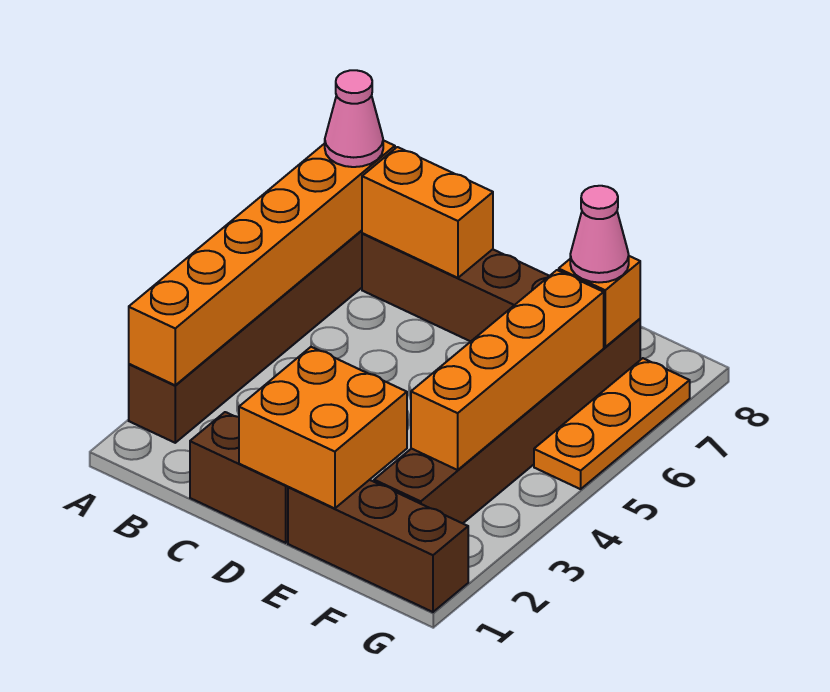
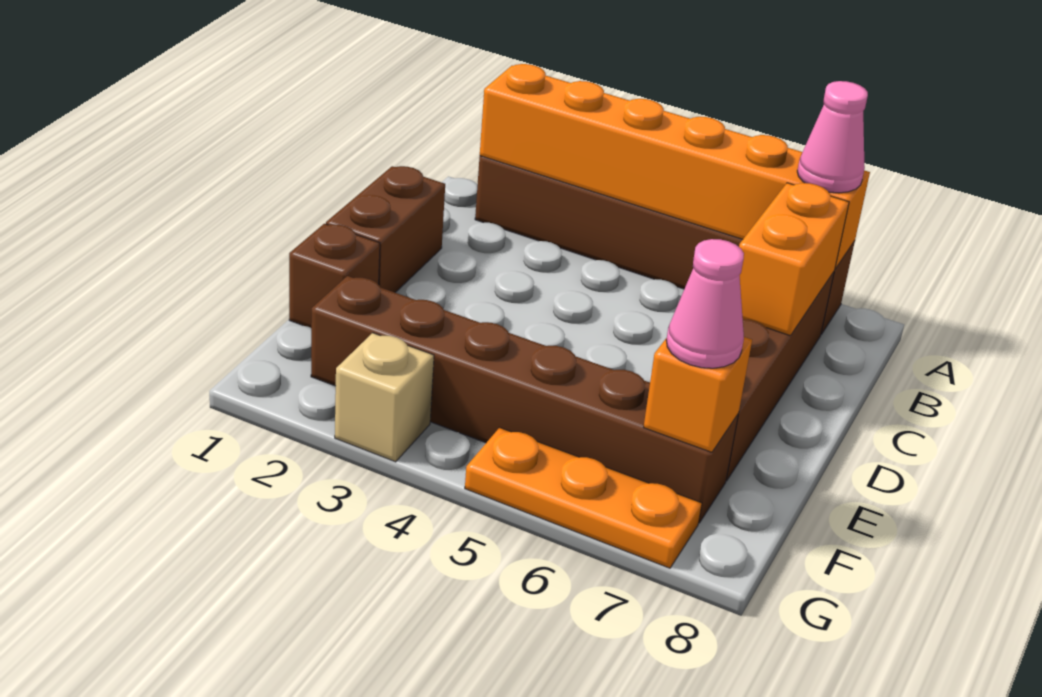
orange brick D1:E2 level 2 -> none
brown brick E1:G1 level 1 -> brown brick E1 level 1
orange brick F3:F6 level 2 -> none
none -> tan brick G3 level 1

